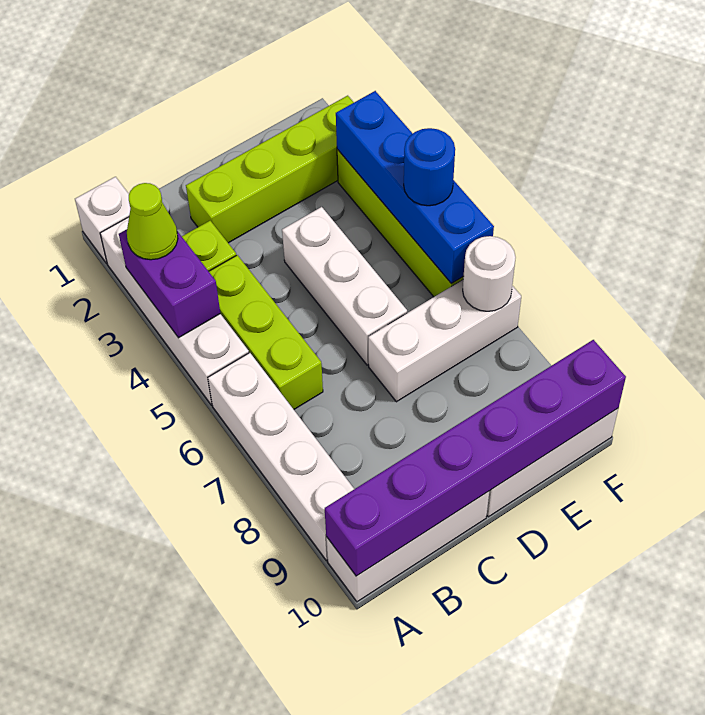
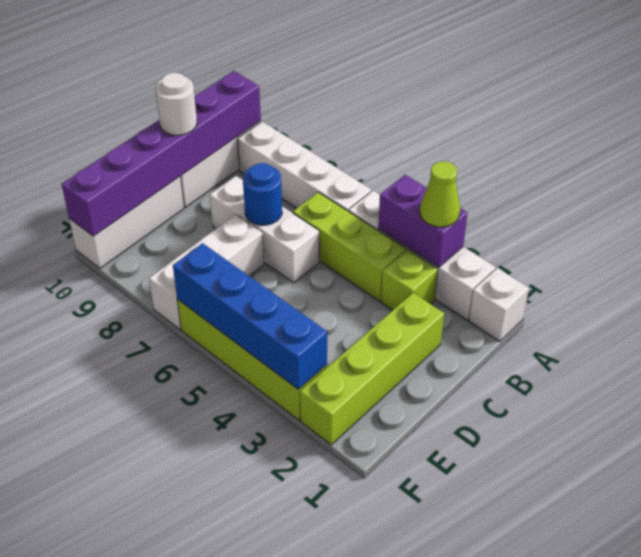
white brick D4:D6 level 1 -> white brick C6:C8 level 1
blue round brick F5 level 3 -> blue round brick C7 level 2
white round brick F7 level 2 -> white round brick C10 level 3

